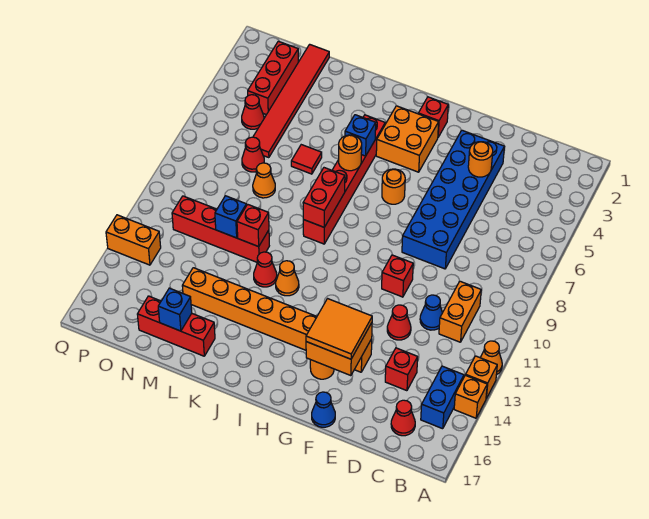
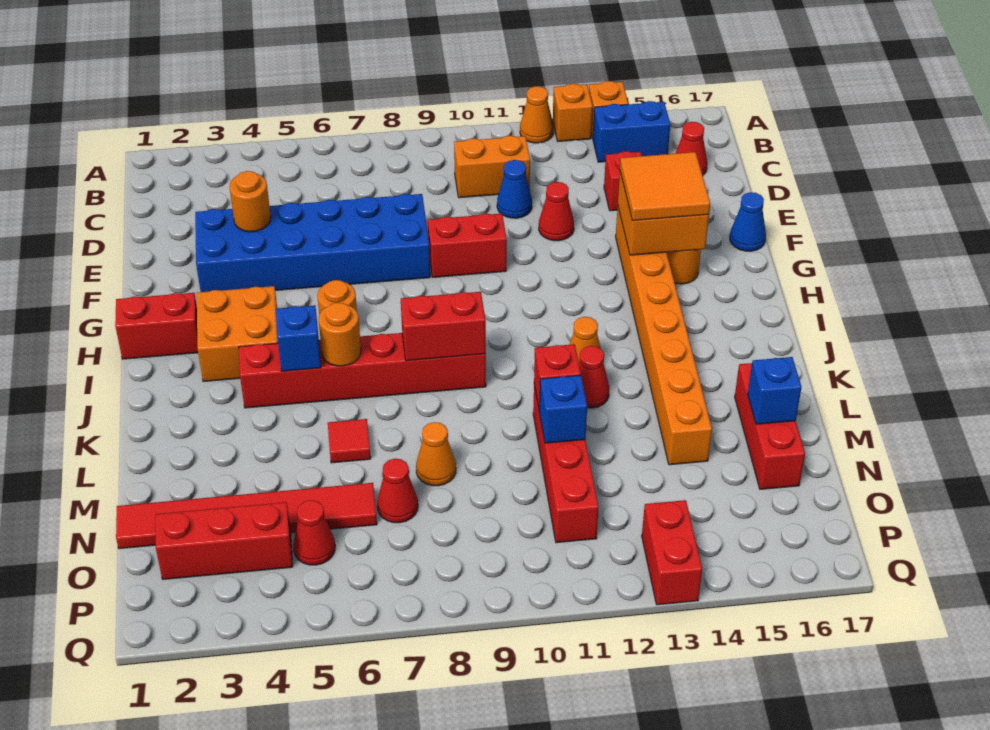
red brick F10 level 1 -> red brick F9:F10 level 1
red brick H2 level 1 -> red brick H1:H2 level 1
orange brick P13:Q13 level 1 -> red brick P13:Q13 level 1

